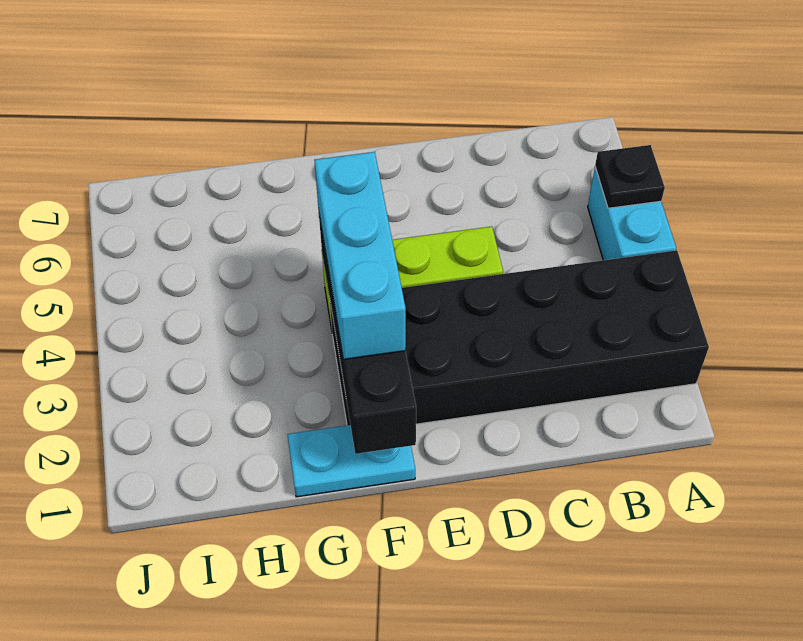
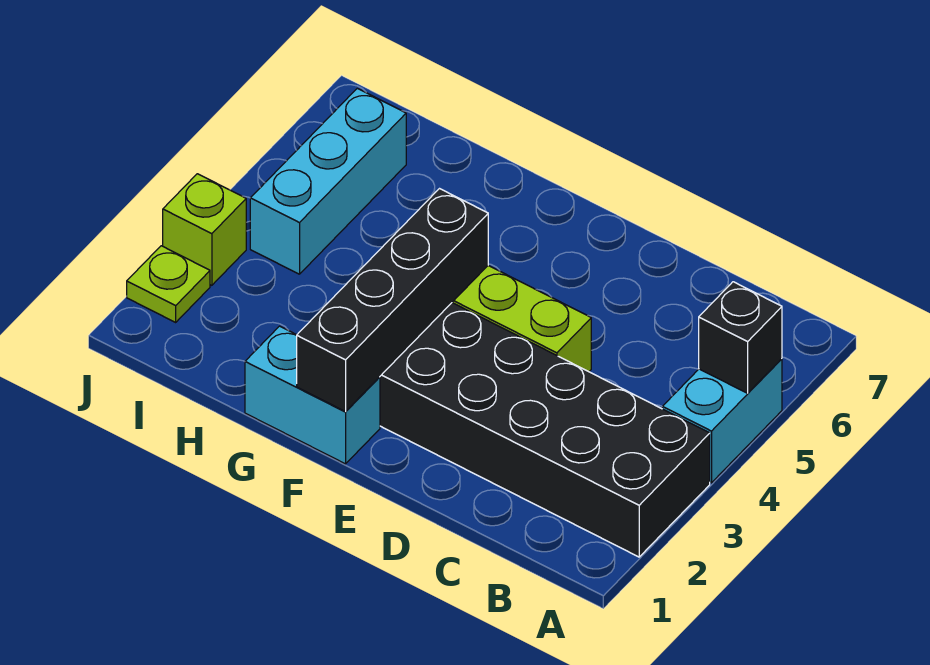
black plate A5 level 2 -> black brick A5 level 2
cyan plate F1:G1 level 1 -> cyan brick F1:G1 level 1
cyan brick F2:F4 level 3 -> cyan brick I4:I6 level 1
none -> lime plate J2 level 1
none -> lime brick J3 level 1

